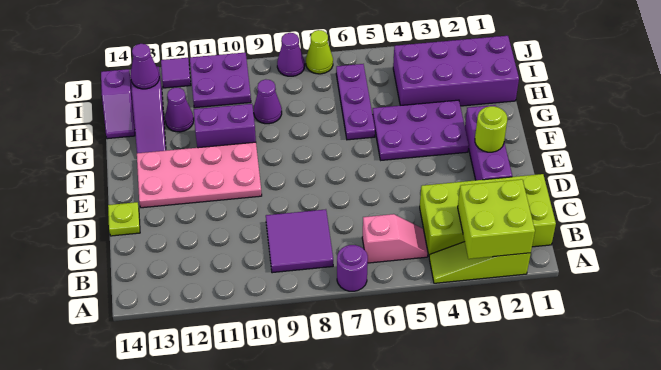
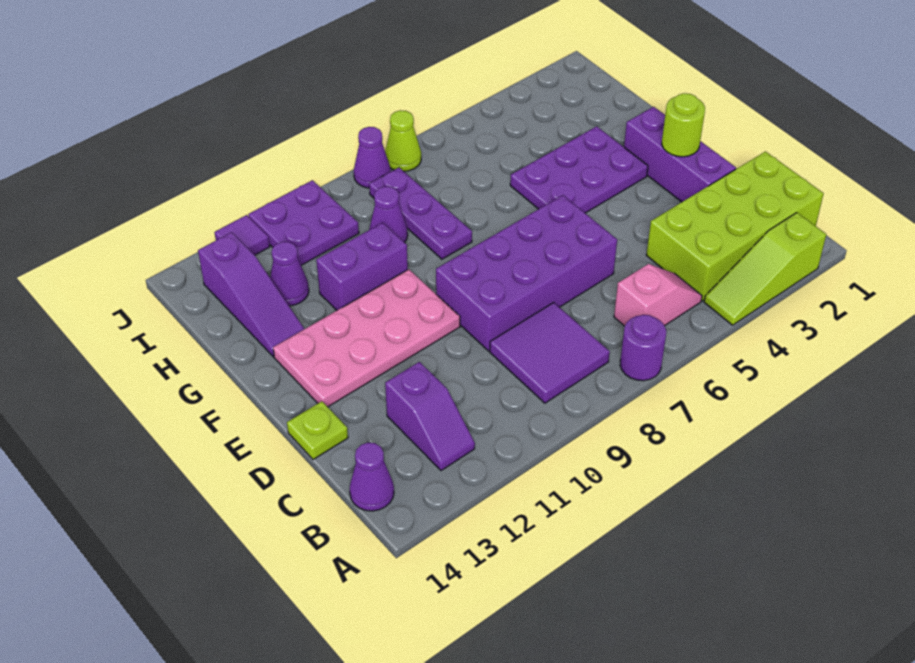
lime brick A2:B3 level 2 -> none
purple plate G6:I6 level 1 -> purple plate G8:I8 level 1
purple brick H1:I4 level 1 -> purple brick D6:E9 level 1
purple slope H14:I14 level 1 top I -> purple slope B12:C12 level 1 top C
purple cone I13 level 2 -> purple cone B14 level 1

